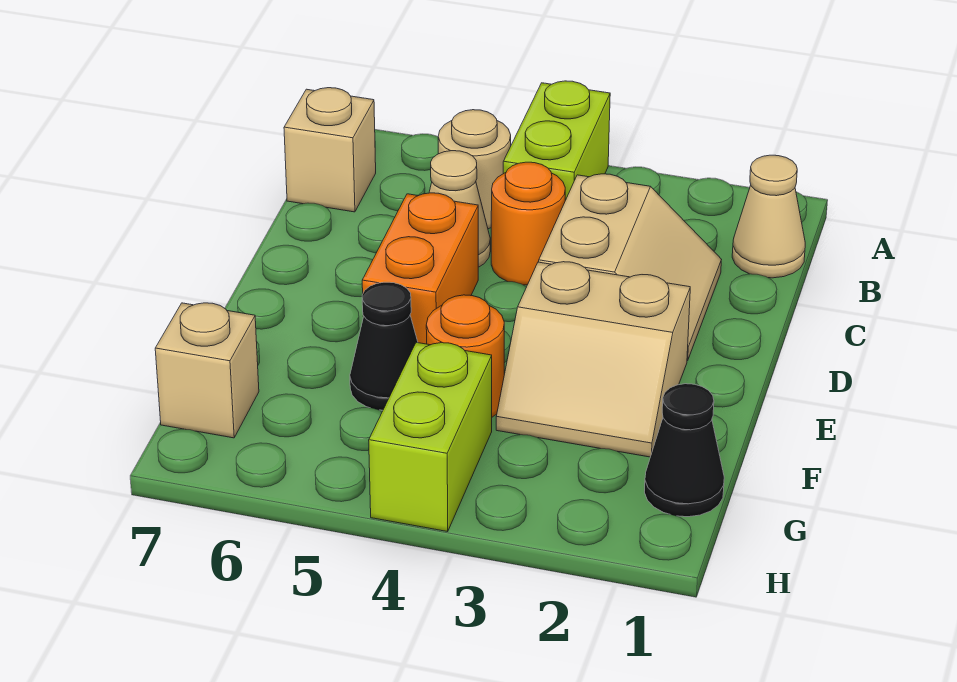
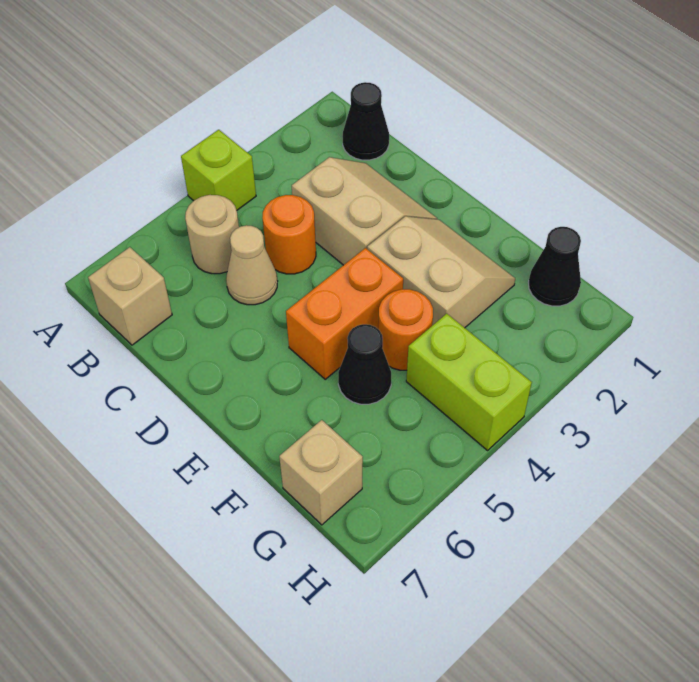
lime brick A4:B4 level 1 -> lime brick A4 level 1
tan cone B1 level 1 -> black cone B1 level 1
orange brick D5:E5 level 1 -> orange brick E4:E5 level 1
tan slope E2:F3 level 1 top E -> tan slope E2:F3 level 1 top 3

